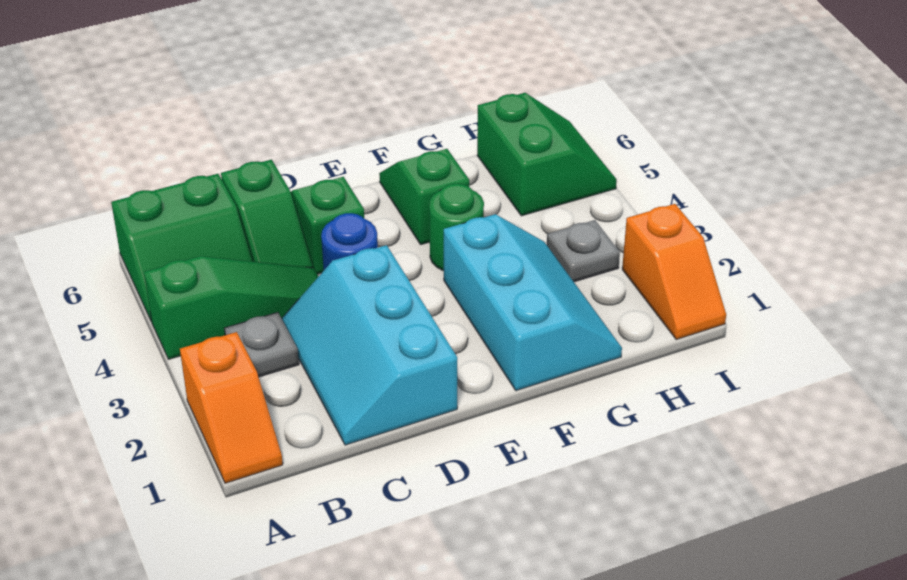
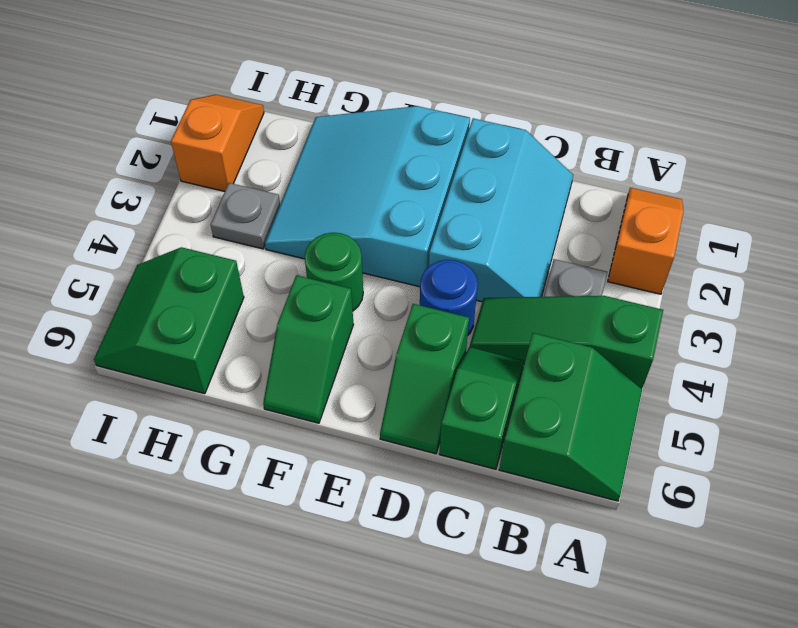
green slope A5:B6 level 1 top 6 -> green slope A5:B6 level 1 top B
cyan slope F1:G3 level 1 top F -> cyan slope E1:G3 level 1 top E

